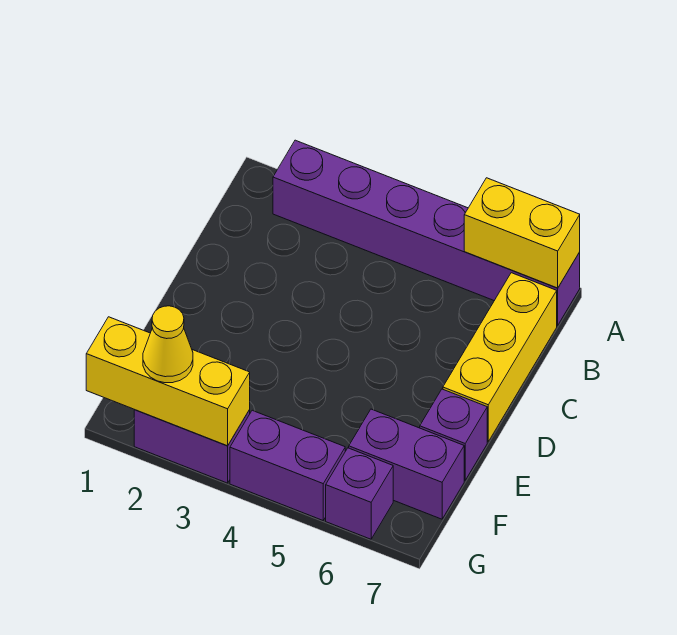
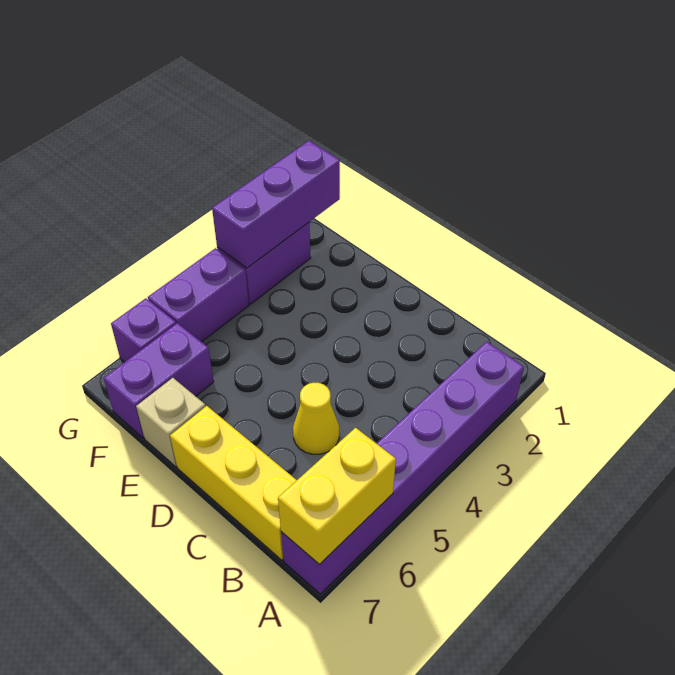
purple brick E7 level 1 -> tan brick E7 level 1
yellow brick G1:G3 level 2 -> purple brick G1:G3 level 2
yellow cone G2 level 3 -> yellow cone C5 level 1

